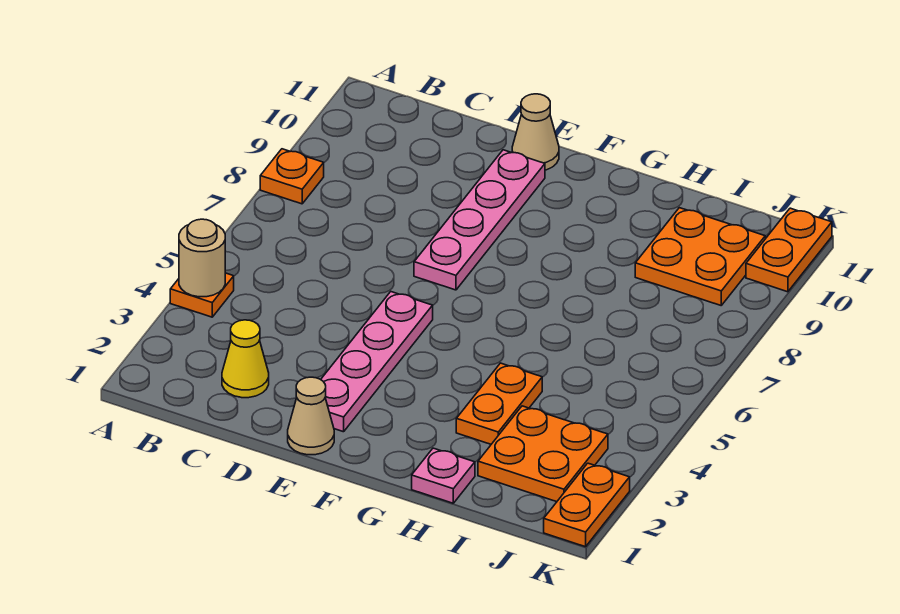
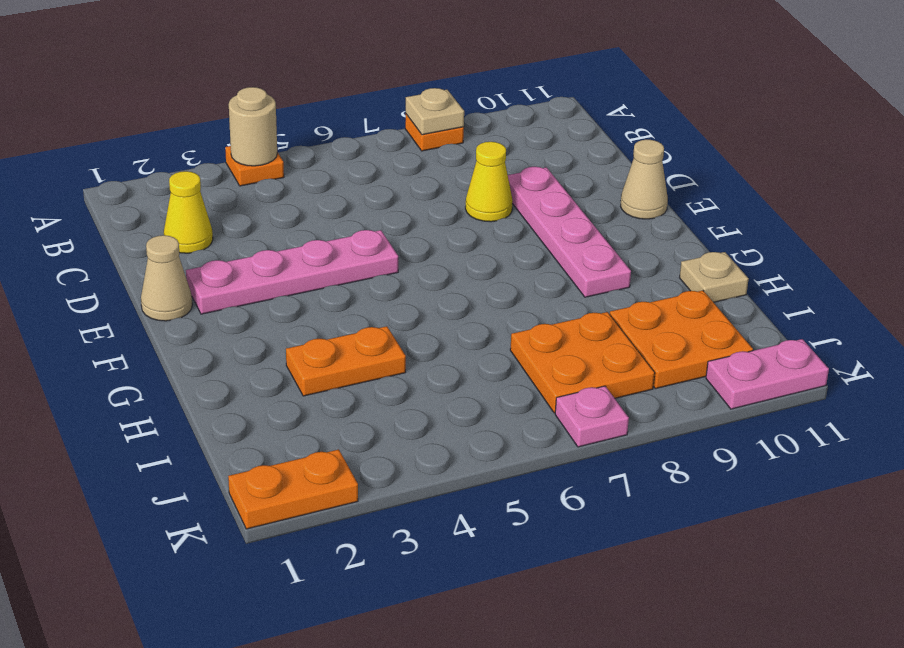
none -> tan plate A8 level 2
none -> yellow cone D8 level 1
pink plate E7:E10 level 1 -> pink plate D9:G9 level 1
pink plate H1 level 1 -> pink plate K7 level 1
none -> tan plate H11 level 1
orange plate I2:J3 level 1 -> orange plate I7:J8 level 1
orange plate K10:K11 level 1 -> pink plate K10:K11 level 1

